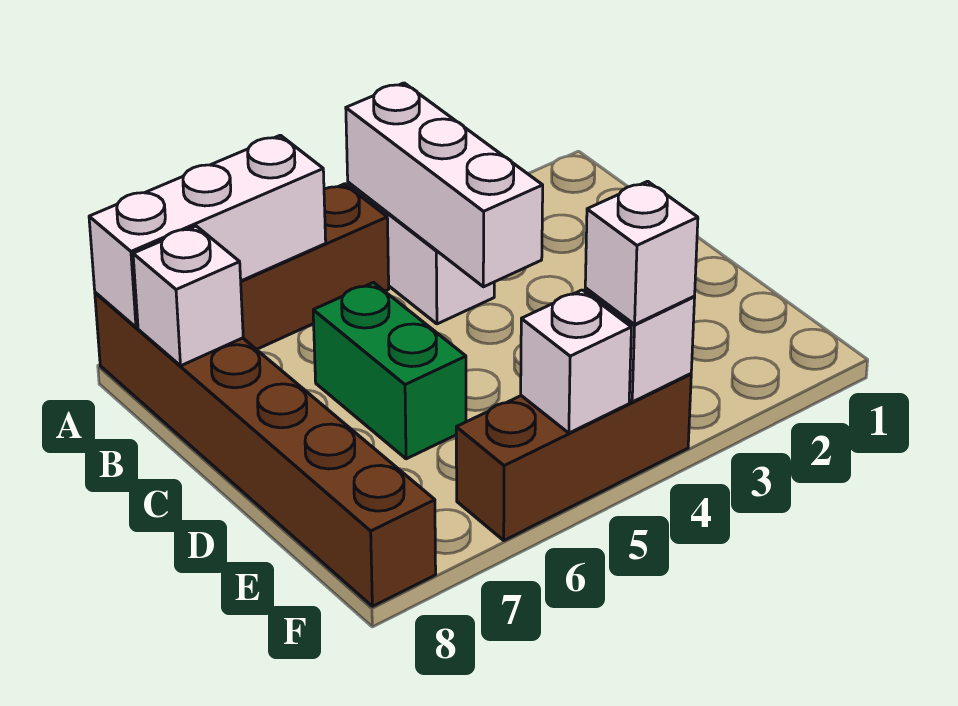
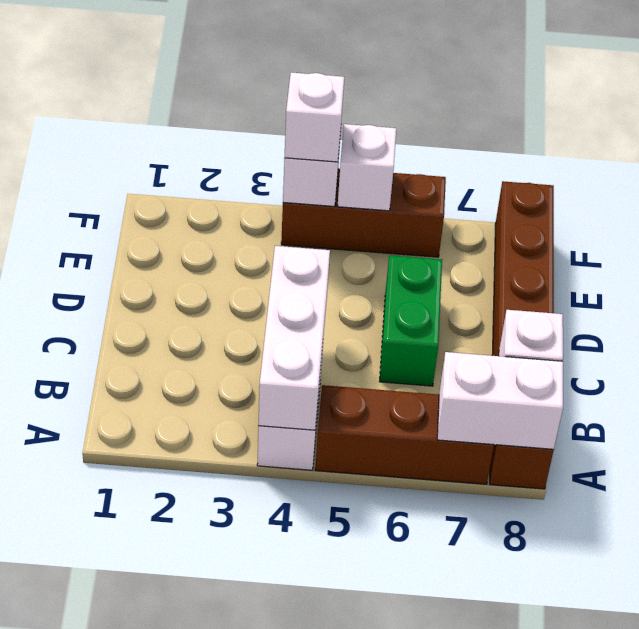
white brick A6:A8 level 2 -> white brick A7:A8 level 2

